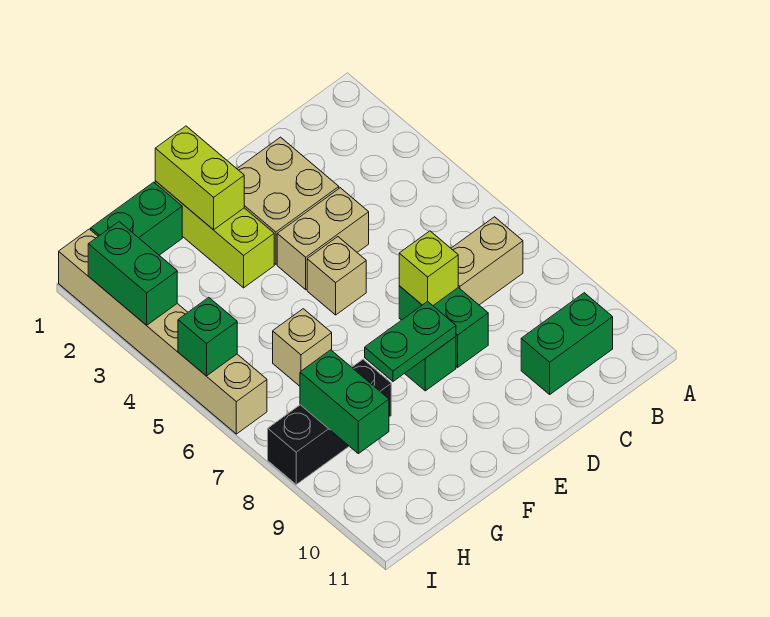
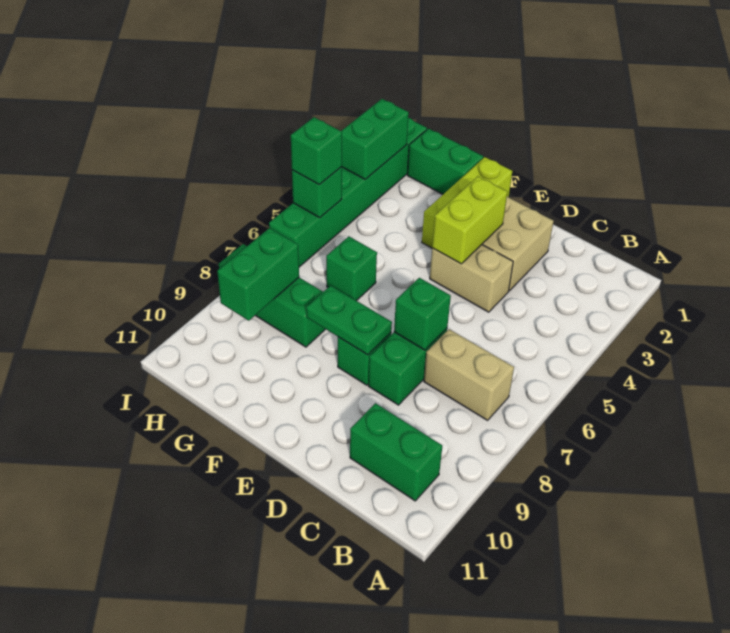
lime brick D7 level 2 -> green brick D7 level 2
tan brick E5 level 1 -> none
lime brick F1:F2 level 2 -> lime brick E3:E4 level 2
tan brick G6 level 1 -> green brick G6 level 1
black brick G8:I8 level 1 -> green brick G8:I8 level 1
tan brick I1:I6 level 1 -> green brick I1:I6 level 1
none -> green brick I5 level 3

